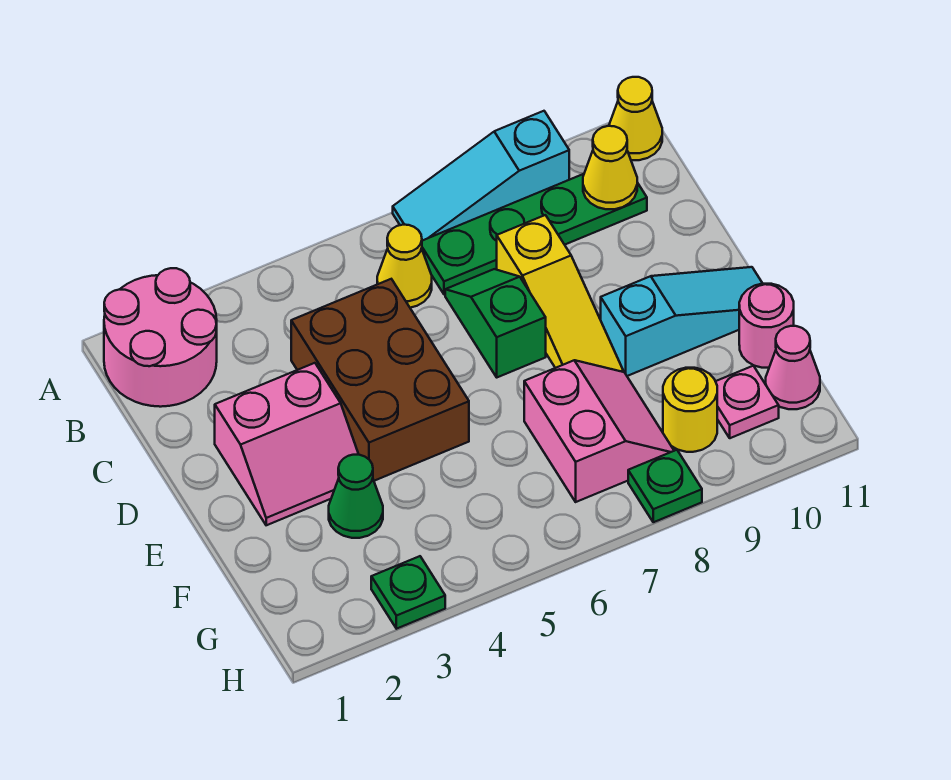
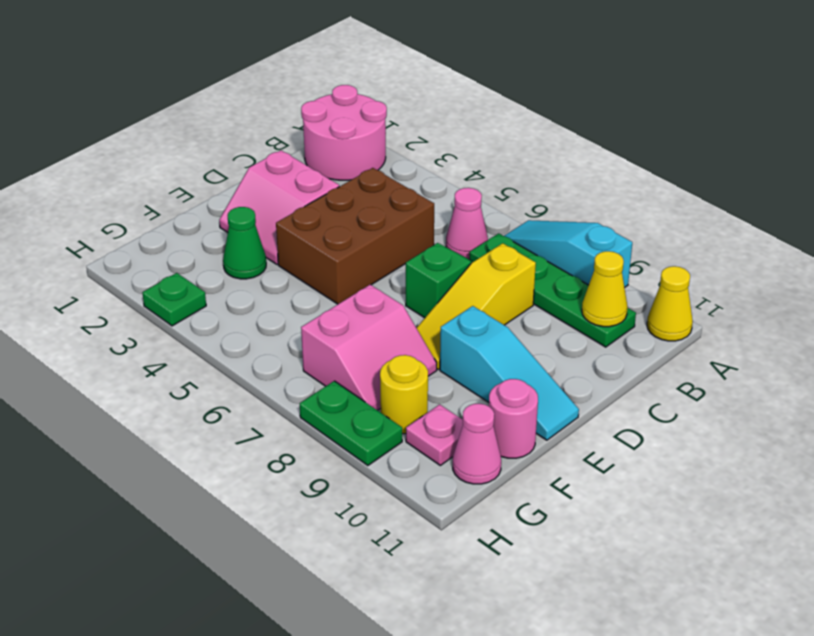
yellow cone B6 level 1 -> pink cone B6 level 1
green plate H8 level 1 -> green plate H8:H9 level 1

